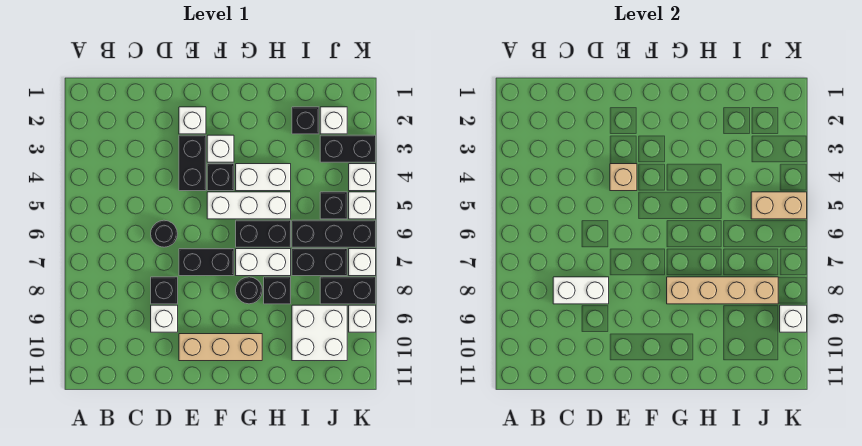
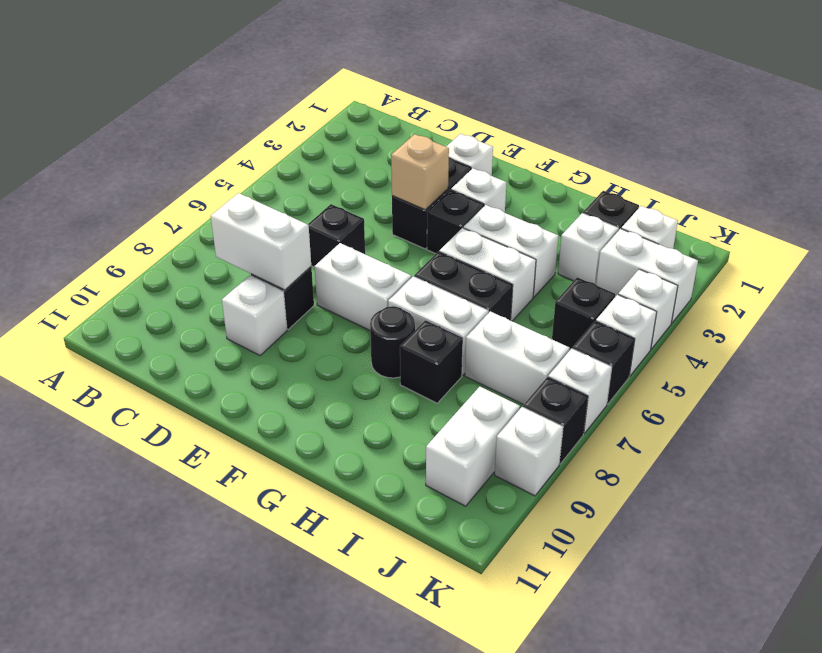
black round brick D6 level 1 -> black brick D6 level 1
black brick E7:F7 level 1 -> white brick E7:F7 level 1
tan brick E10:G10 level 1 -> none
white brick F5:H5 level 1 -> white brick G5:H5 level 1
tan brick G8:J8 level 2 -> none
black brick I6:K6 level 1 -> black brick K6 level 1
black brick I7:J7 level 1 -> white brick I7:J7 level 1
white brick I9:J10 level 1 -> white brick J9:J10 level 1
black brick J3:K3 level 1 -> white brick J3:K3 level 1
tan brick J5:K5 level 2 -> none
black brick J8:K8 level 1 -> black brick K8 level 1
white brick K9 level 2 -> white brick I3 level 1

